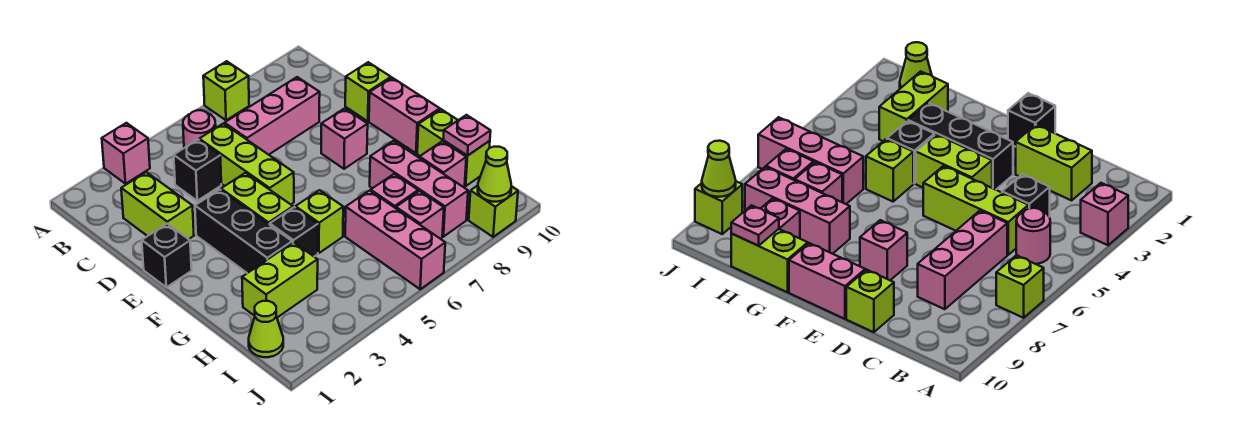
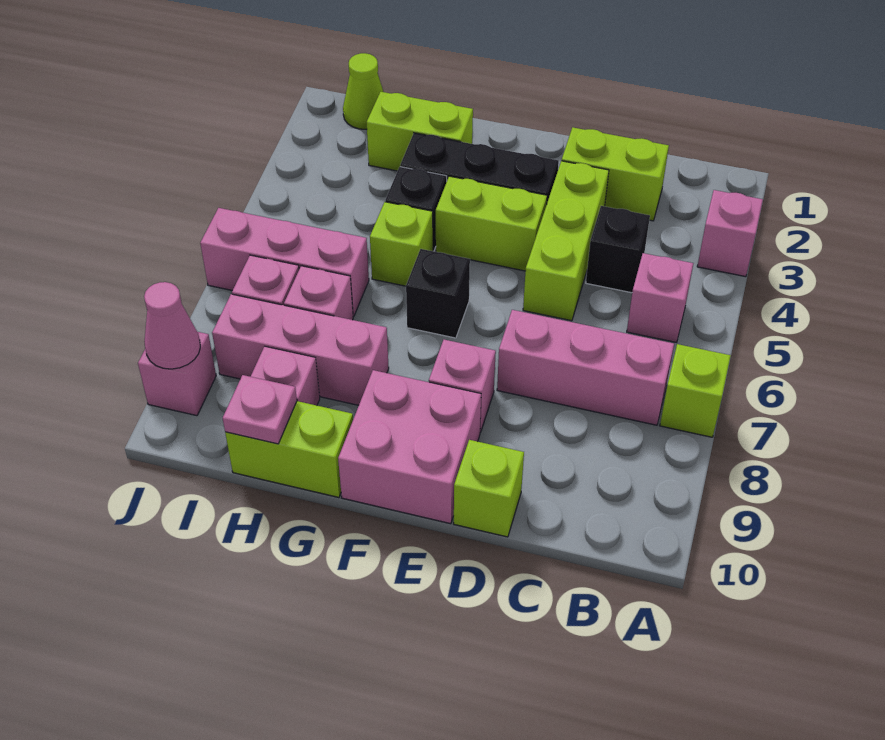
pink round brick B5 level 1 -> pink brick B5 level 1
lime brick C5:E5 level 1 -> lime brick D3:D5 level 1
pink brick C6:C8 level 1 -> pink brick B7:D7 level 1
black brick E1 level 1 -> black brick F6 level 1
pink brick E10:F10 level 1 -> pink brick E9:F10 level 1
lime brick H2:H3 level 1 -> lime brick G2:H2 level 1
lime brick J9 level 1 -> pink brick J9 level 1
lime cone J9 level 2 -> pink cone J9 level 2

